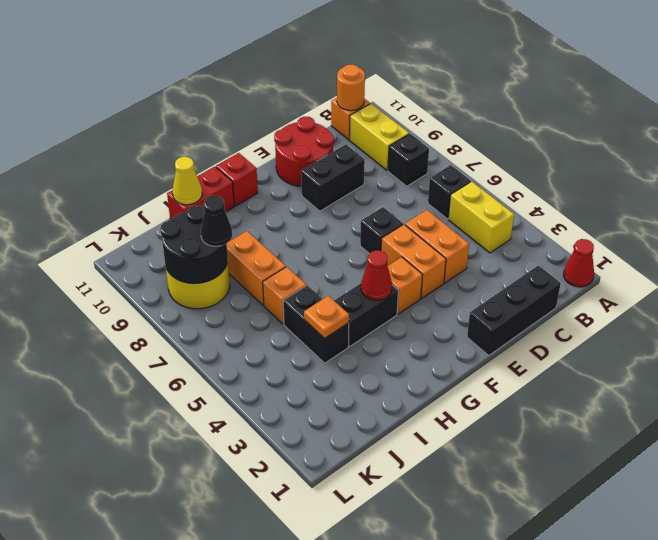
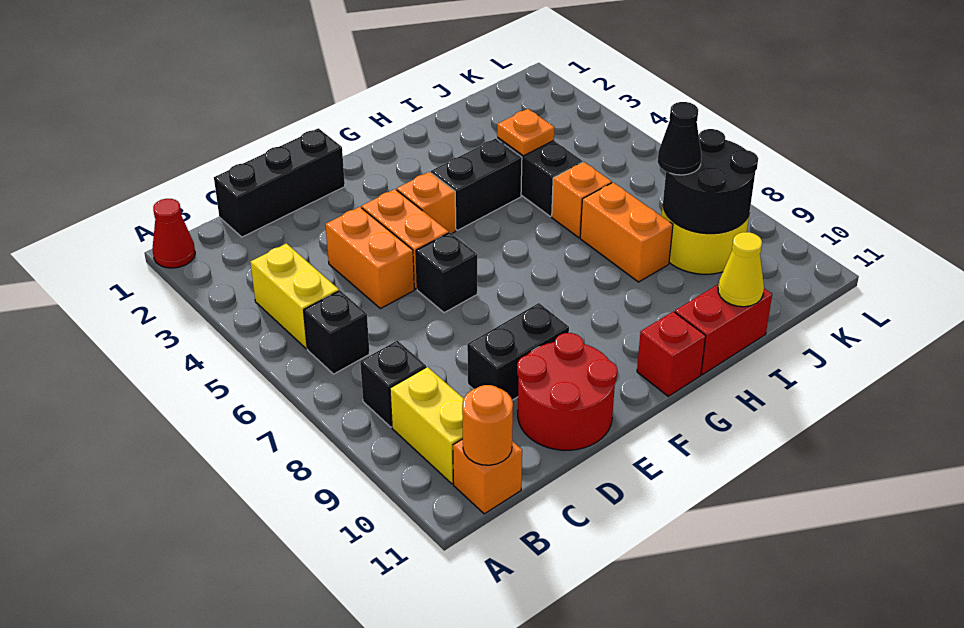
red cone G4 level 2 -> none

